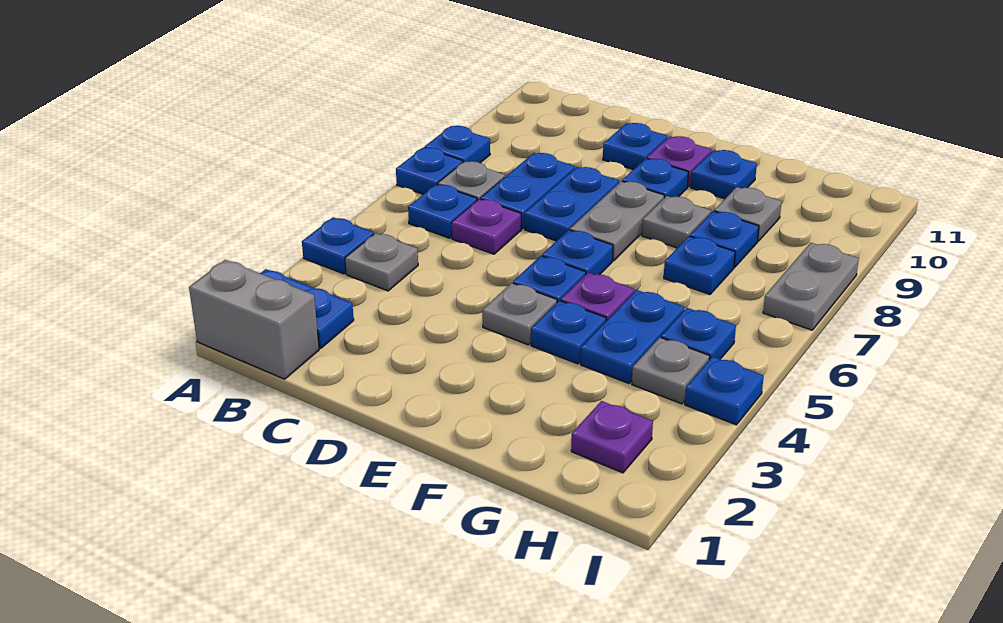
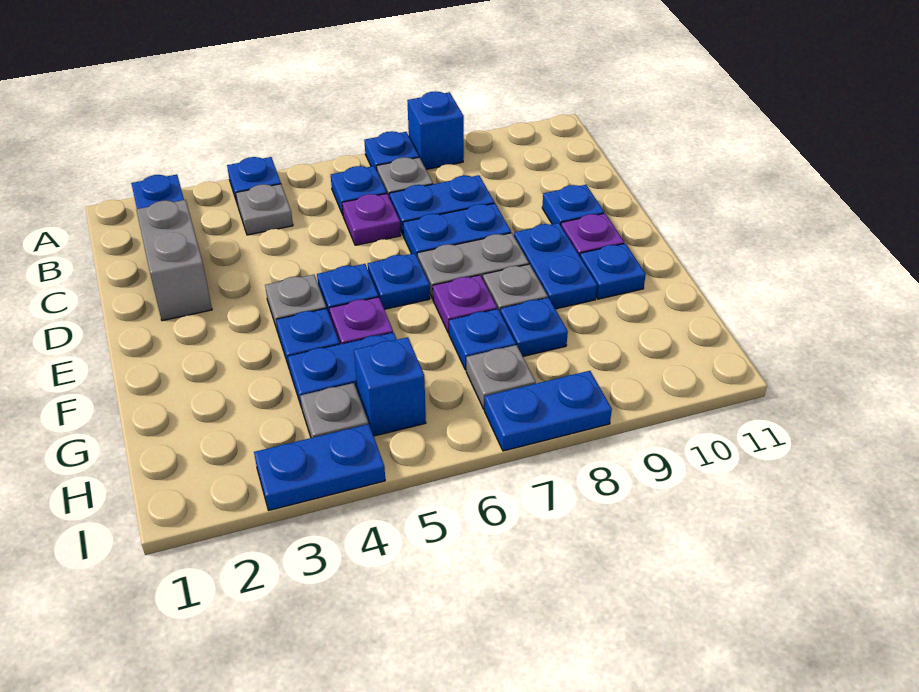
grey brick A1:B1 level 1 -> grey brick C2:D2 level 1
blue plate A8 level 1 -> blue brick A8 level 1
blue plate E9 level 1 -> blue plate E9:F9 level 1
grey plate G9 level 1 -> grey plate H7 level 1
purple plate H2 level 1 -> purple plate F7 level 1
blue plate H5 level 1 -> blue brick H5 level 1
blue plate I4 level 1 -> blue plate I3:I4 level 1
grey plate I7:I8 level 1 -> blue plate I7:I8 level 1

